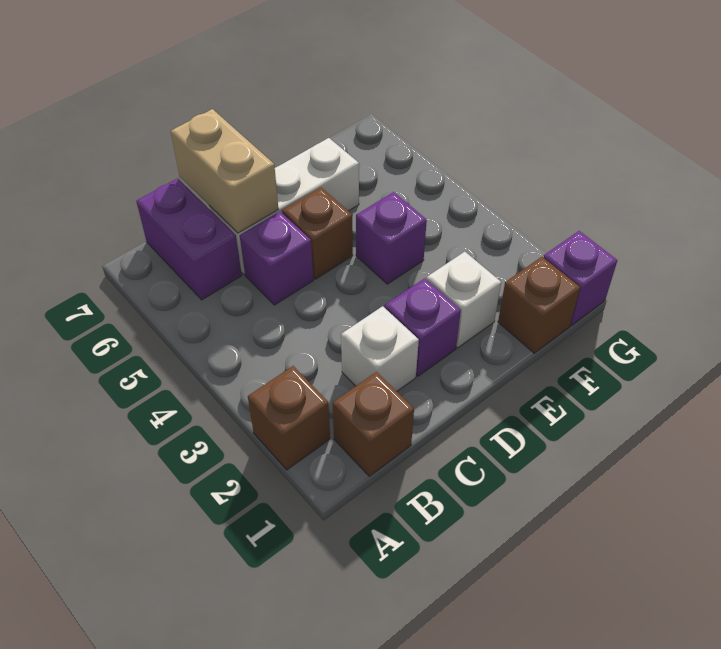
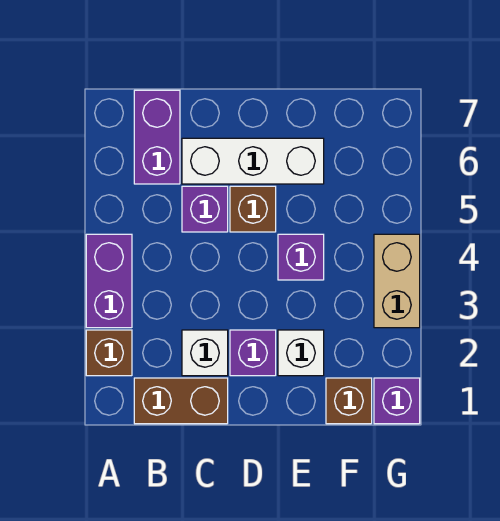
none -> purple brick A3:A4 level 1
brown brick B1 level 1 -> brown brick B1:C1 level 1
tan brick C6:C7 level 2 -> tan brick G3:G4 level 1

